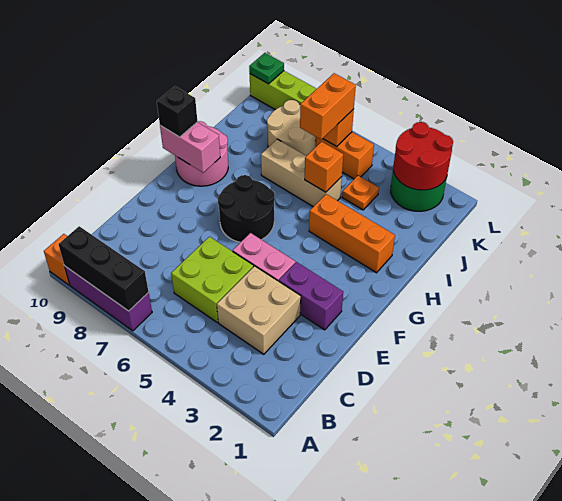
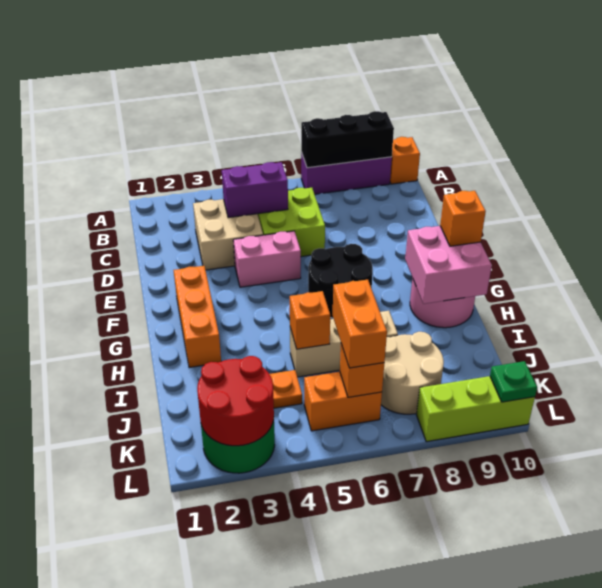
purple brick E2:E3 level 1 -> purple brick C4:C5 level 2
pink brick G9:G10 level 2 -> pink brick G9:H10 level 2
black brick G10 level 3 -> orange brick G10 level 3
orange brick H2:H4 level 1 -> orange brick F2:H2 level 1

